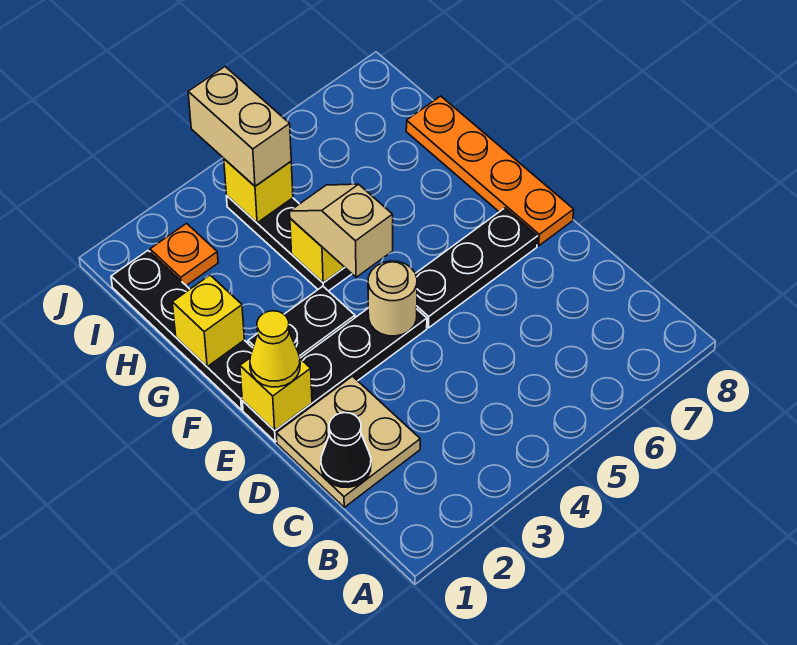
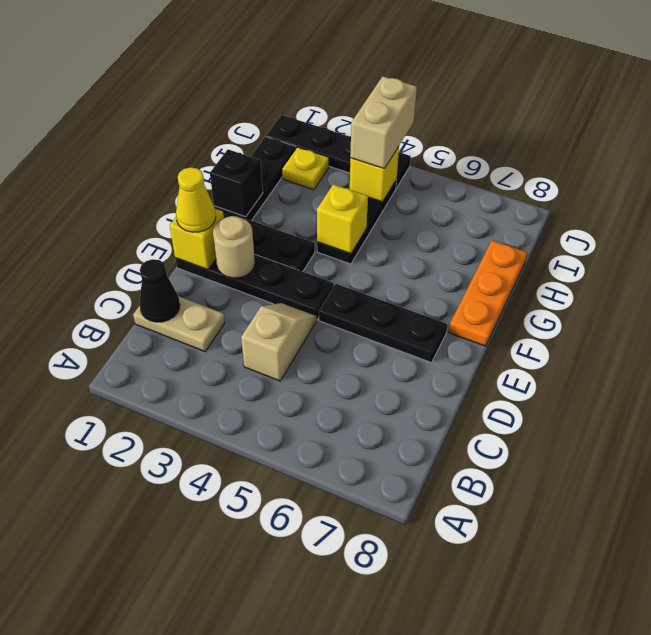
tan plate C1:D2 level 1 -> tan plate C1:C2 level 1
tan round brick E4 level 2 -> tan round brick E2 level 2
orange plate E8:H8 level 1 -> orange plate F8:H8 level 1
tan slope F4:G4 level 3 top F -> tan slope C4:D4 level 1 top C
yellow brick G1 level 2 -> black brick G1 level 2
orange plate I2 level 1 -> yellow plate I2 level 1
none -> black plate J1:J4 level 1

